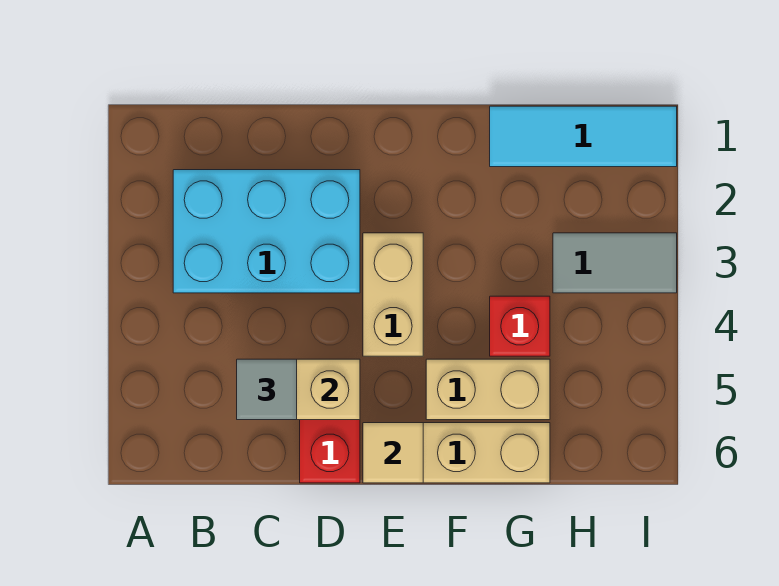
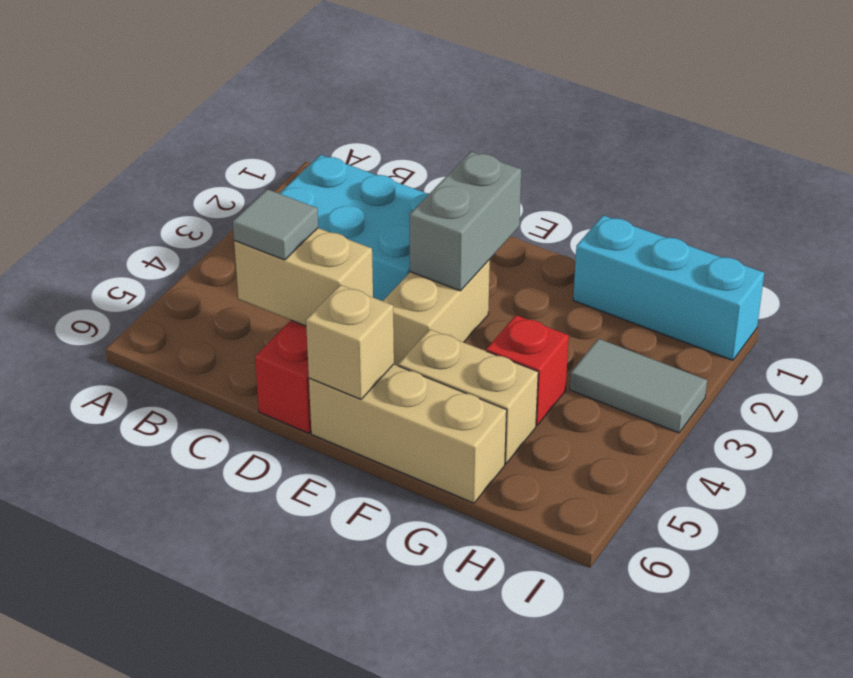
none -> grey brick E2:E3 level 2
tan tile E6 level 2 -> tan brick E6 level 2
cyan tile G1:I1 level 1 -> cyan brick G1:I1 level 1

